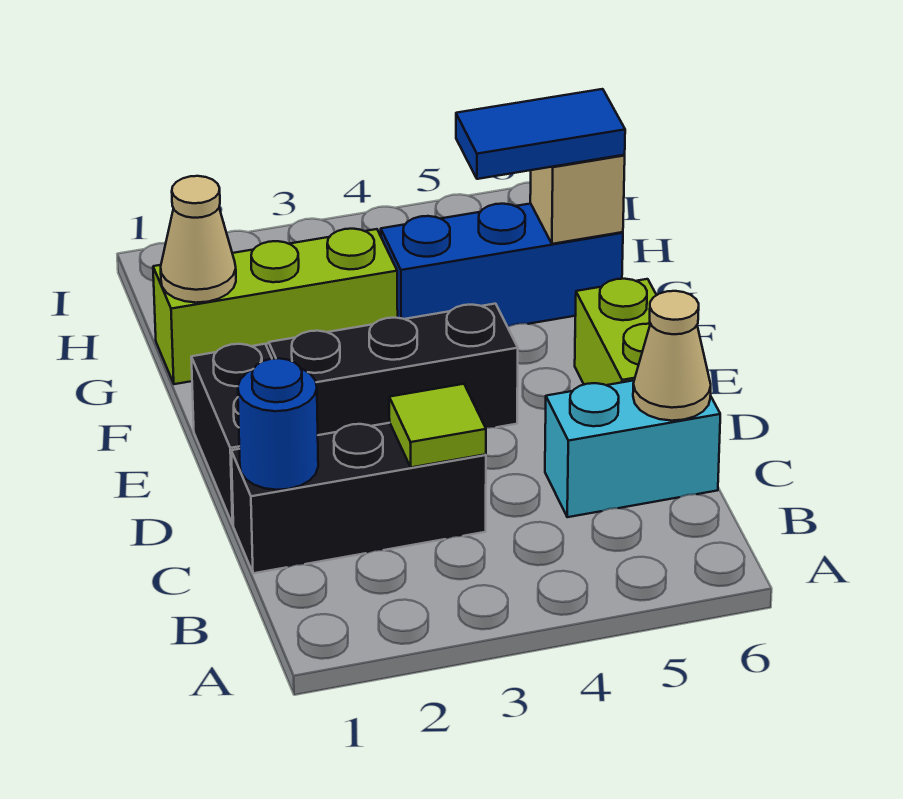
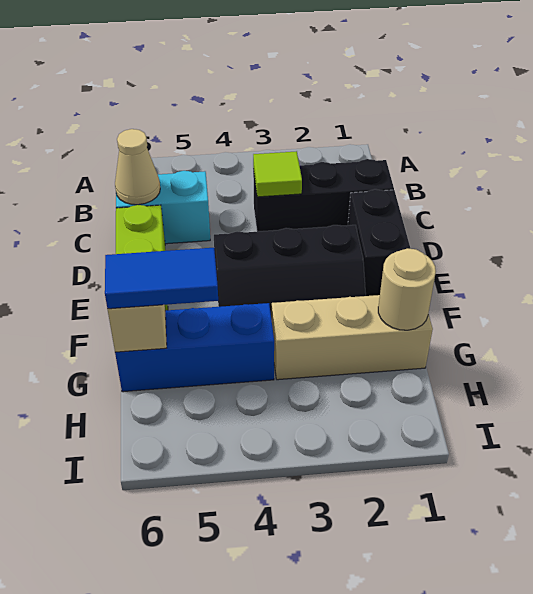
blue round brick C1 level 2 -> none
lime brick G1:G3 level 1 -> tan brick G1:G3 level 1
tan cone G1 level 2 -> tan round brick G1 level 2

